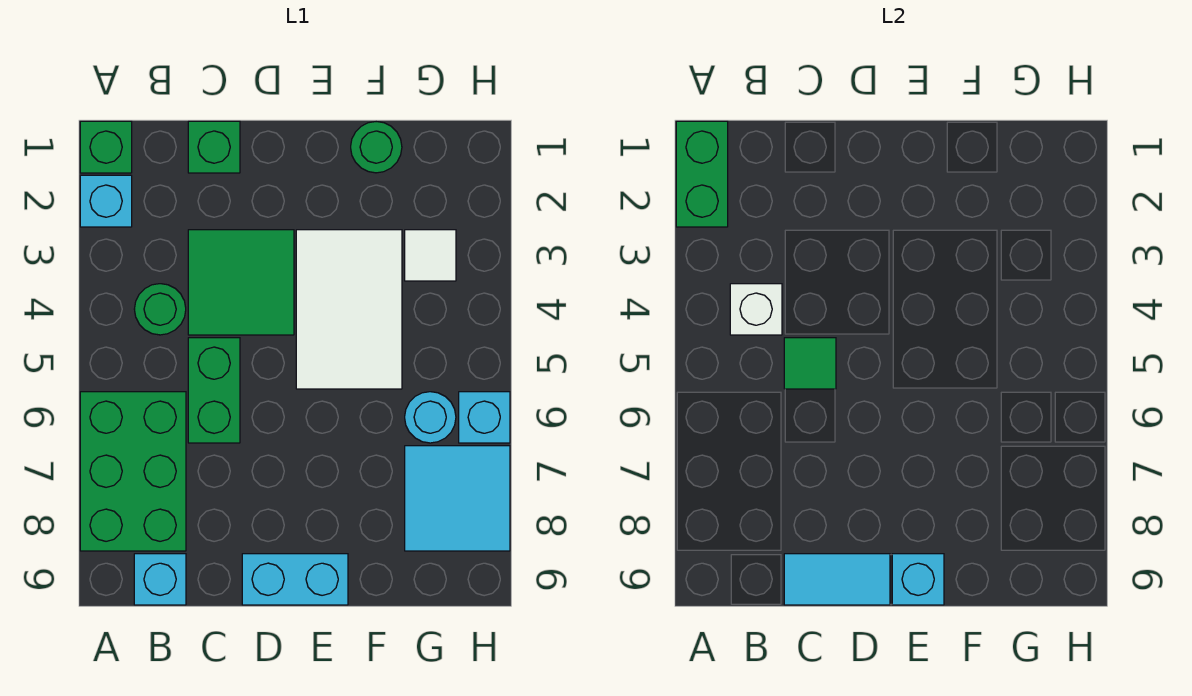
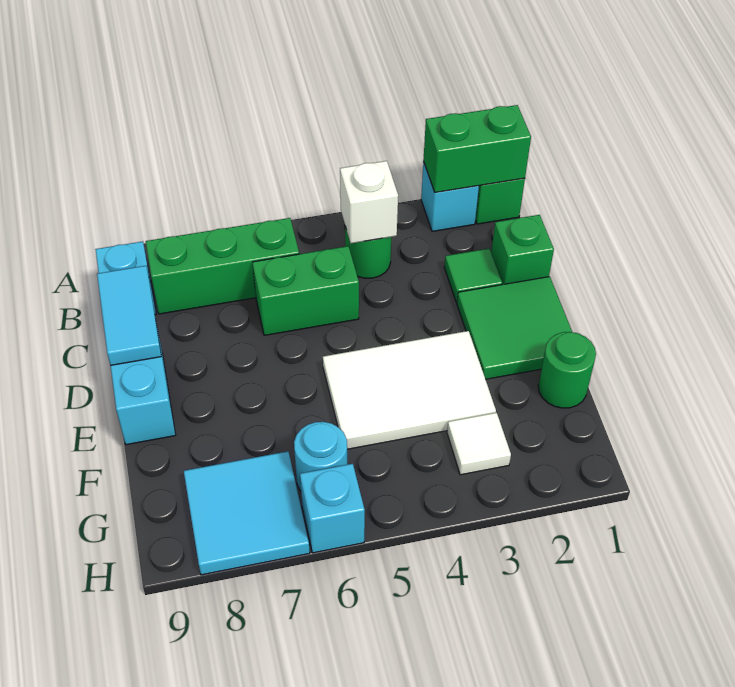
green brick A6:B8 level 1 -> green brick B6:B8 level 1
green tile C3:D4 level 1 -> green tile D1:E2 level 1
green tile C5 level 2 -> green tile C2 level 1
cyan brick E9 level 2 -> none

